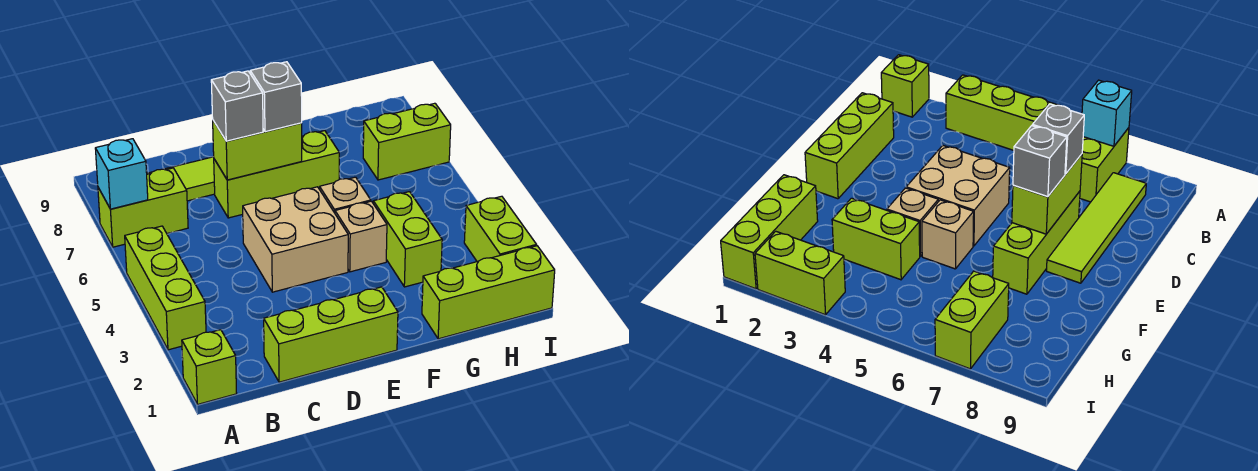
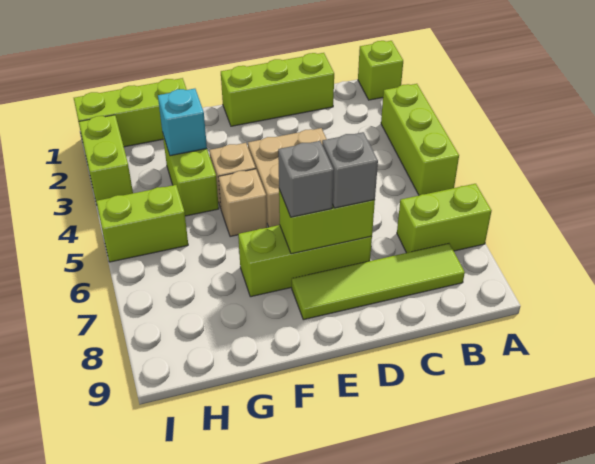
cyan brick A7 level 2 -> cyan brick G3 level 2
lime brick H7:I7 level 1 -> lime brick H5:I5 level 1

